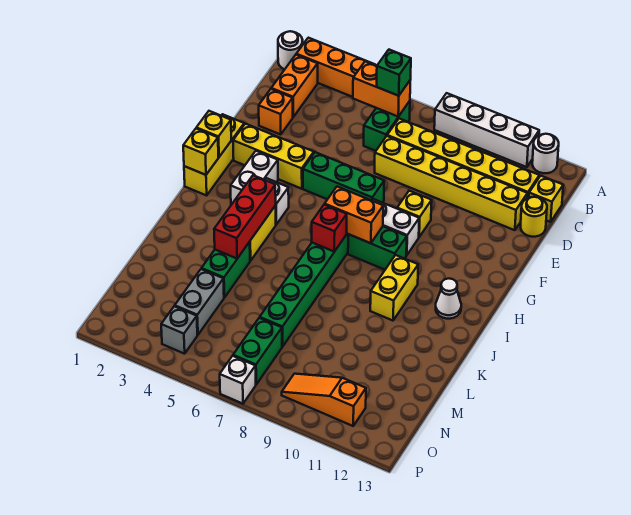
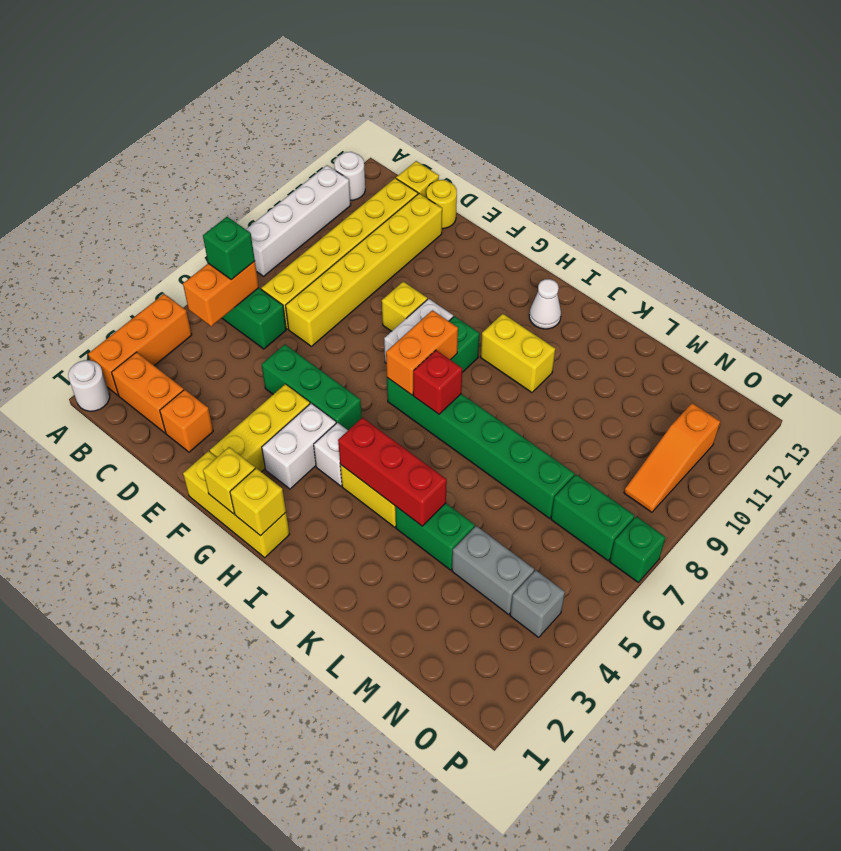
green brick F5:F7 level 1 -> green brick E5:G5 level 1
white brick G3:H3 level 1 -> white brick G3:G4 level 1
white brick P7 level 1 -> green brick P7 level 1

